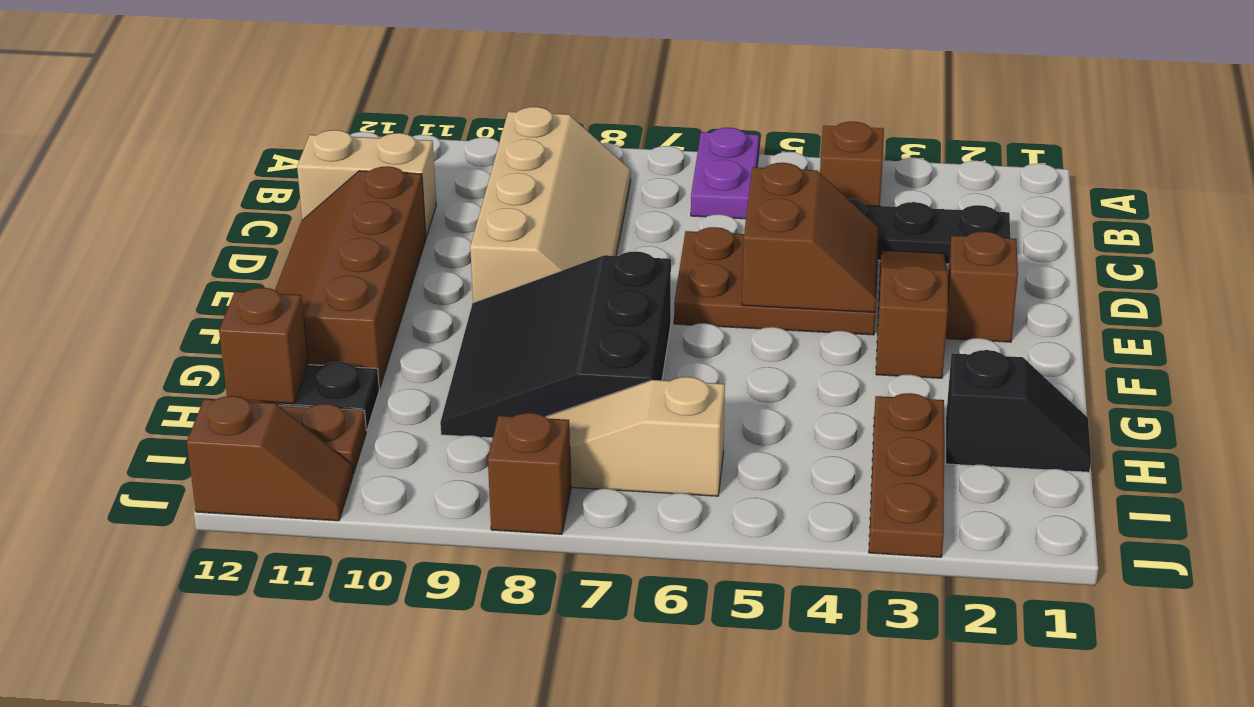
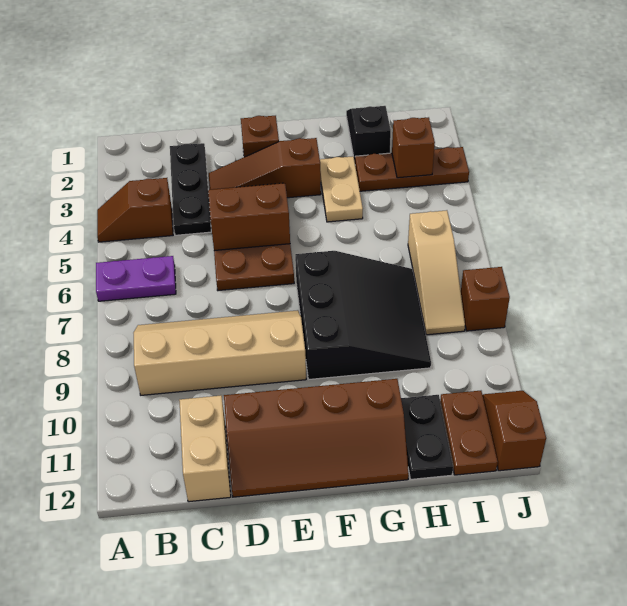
black slope F7:H9 level 1 top 7 -> black slope F7:H9 level 1 top F
none -> tan plate G3:G4 level 1
brown brick H12 level 2 -> brown brick I3 level 2

